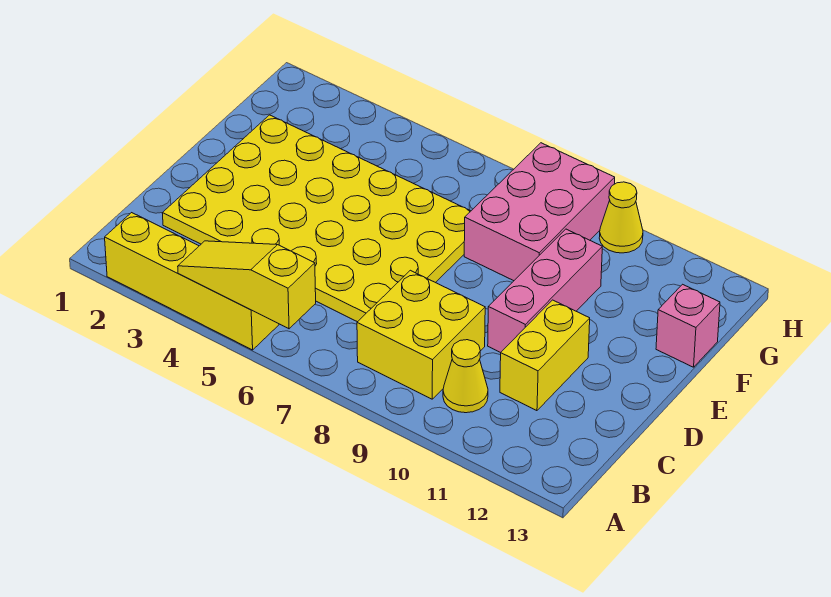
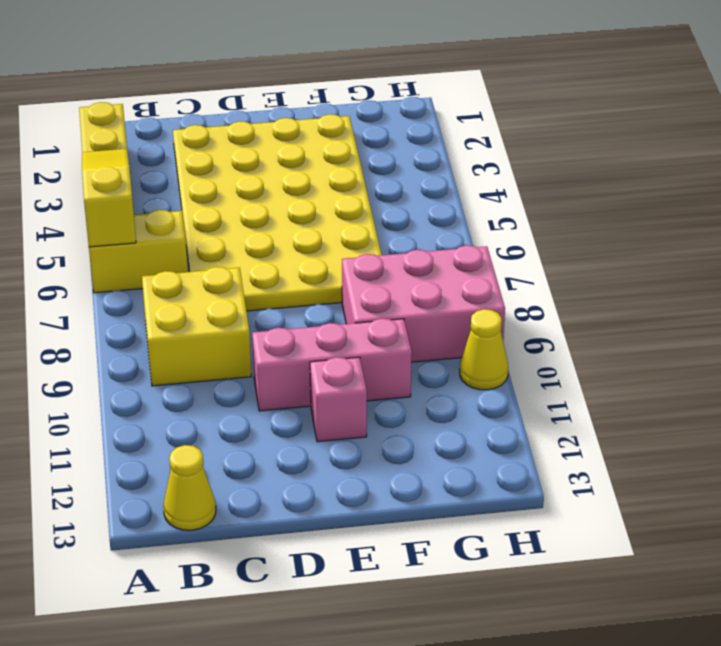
yellow cone B10 level 1 -> yellow cone B13 level 1
yellow brick C11:D11 level 1 -> yellow brick A6:B6 level 1
pink brick F13 level 1 -> pink brick E11 level 1

